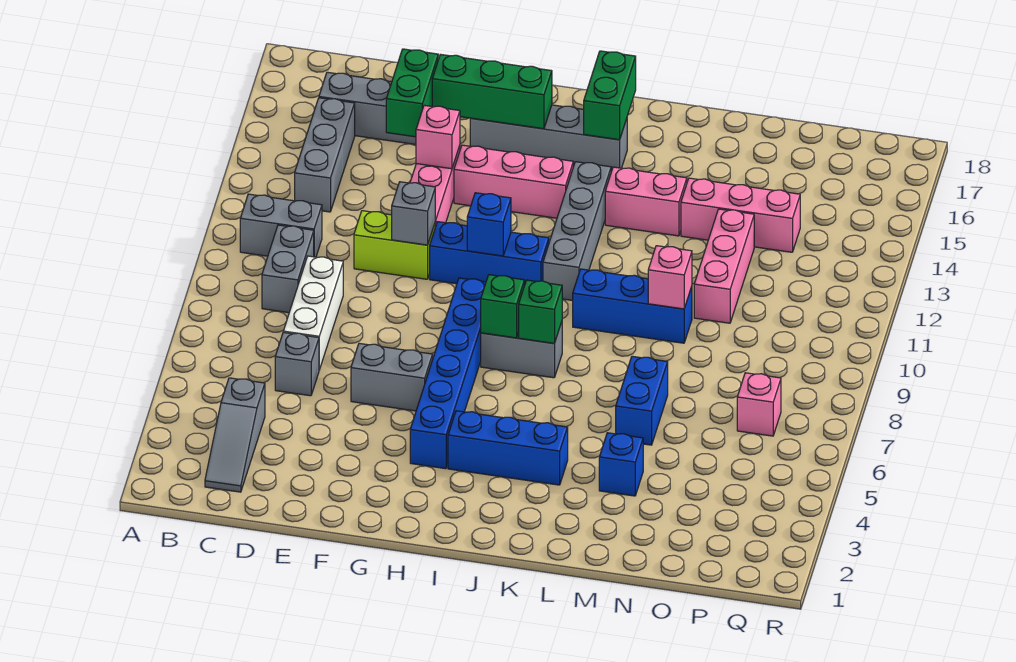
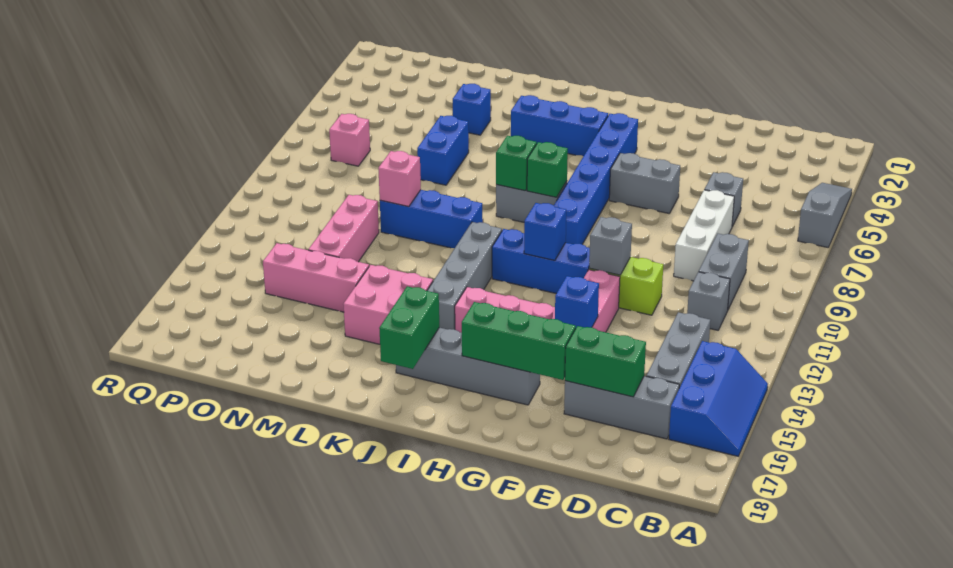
none -> blue slope A14:B16 level 1 top B
grey brick B11:C11 level 1 -> grey brick C11 level 1
grey slope C2:C4 level 1 top 4 -> grey slope A4:A6 level 1 top 6
green brick E15:E16 level 2 -> green brick D16:E16 level 2
pink brick F14 level 2 -> blue brick F14 level 2
pink brick K14:L14 level 1 -> pink brick K14:L15 level 1

